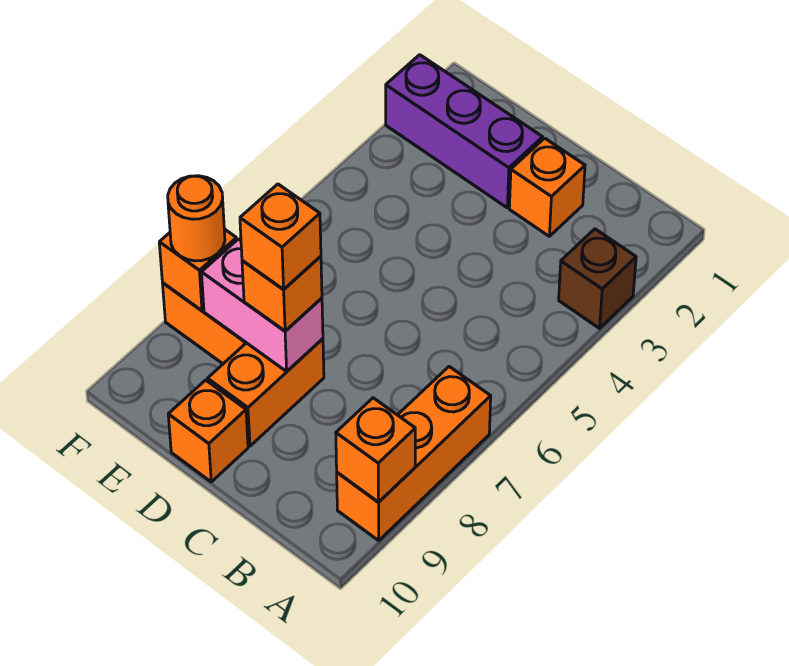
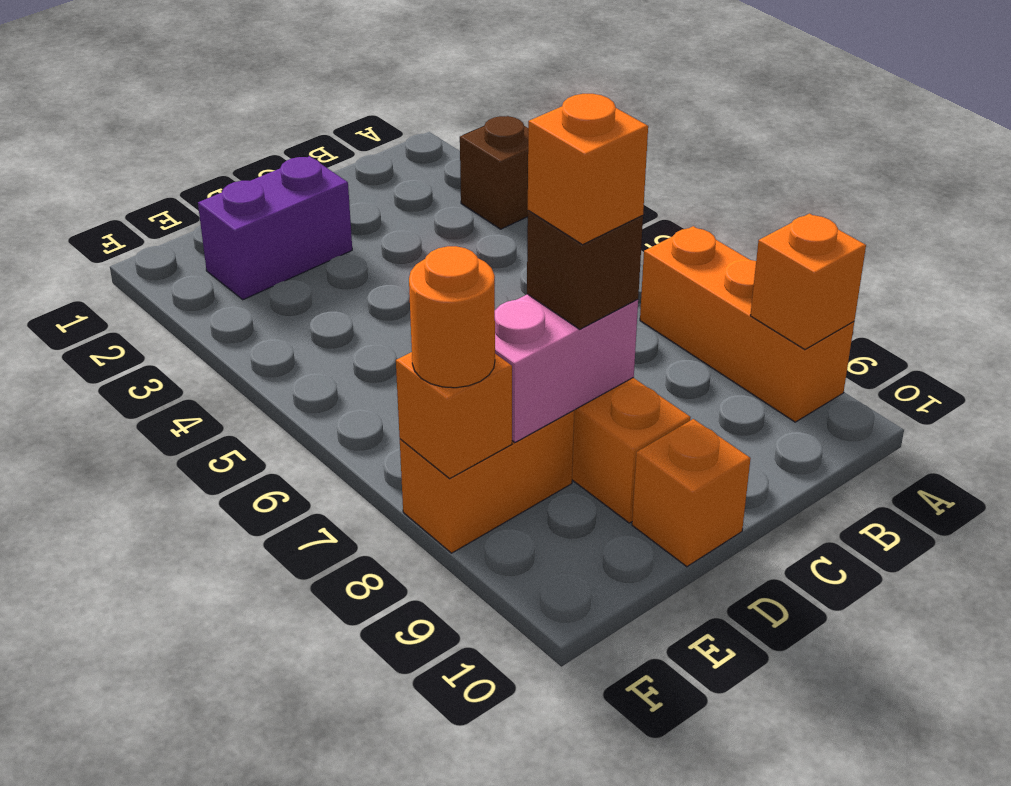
orange brick C2 level 1 -> none
purple brick D2:F2 level 1 -> purple brick D2:E2 level 1
orange brick D8 level 3 -> brown brick D8 level 3

